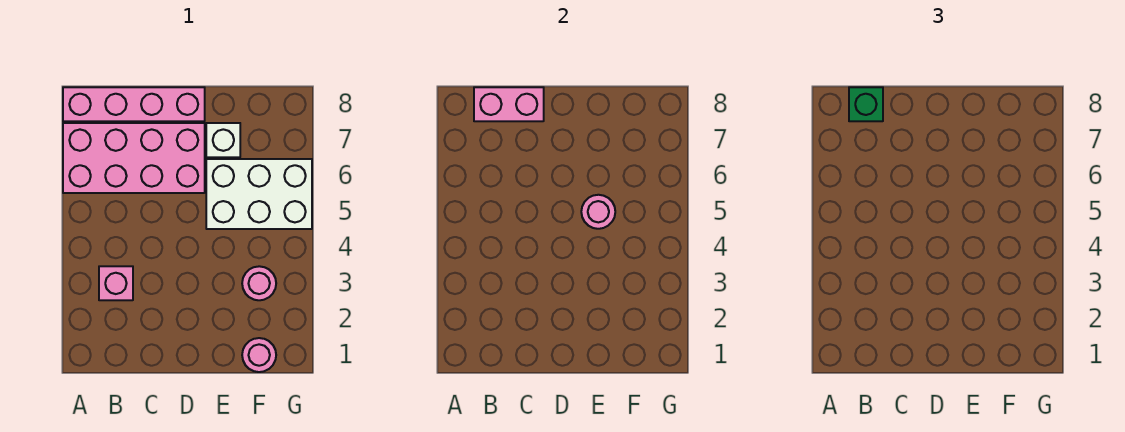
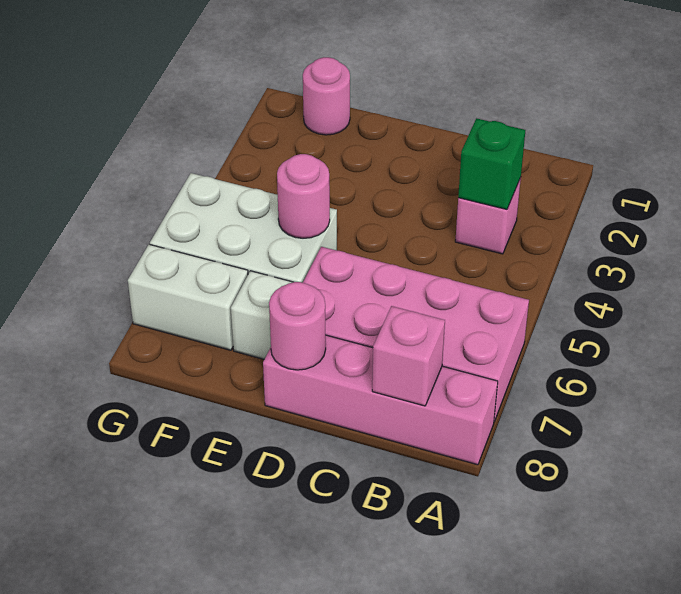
pink brick B8:C8 level 2 -> pink brick B8 level 2
green brick B8 level 3 -> green brick B3 level 2
pink round brick F3 level 1 -> pink round brick D8 level 2
none -> white brick F7:G7 level 1

